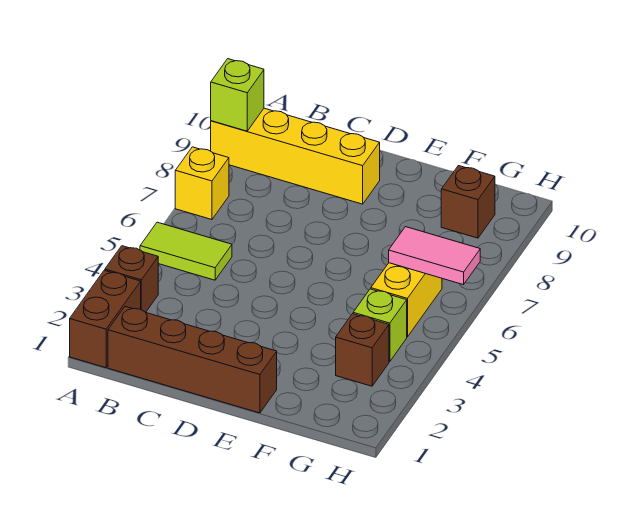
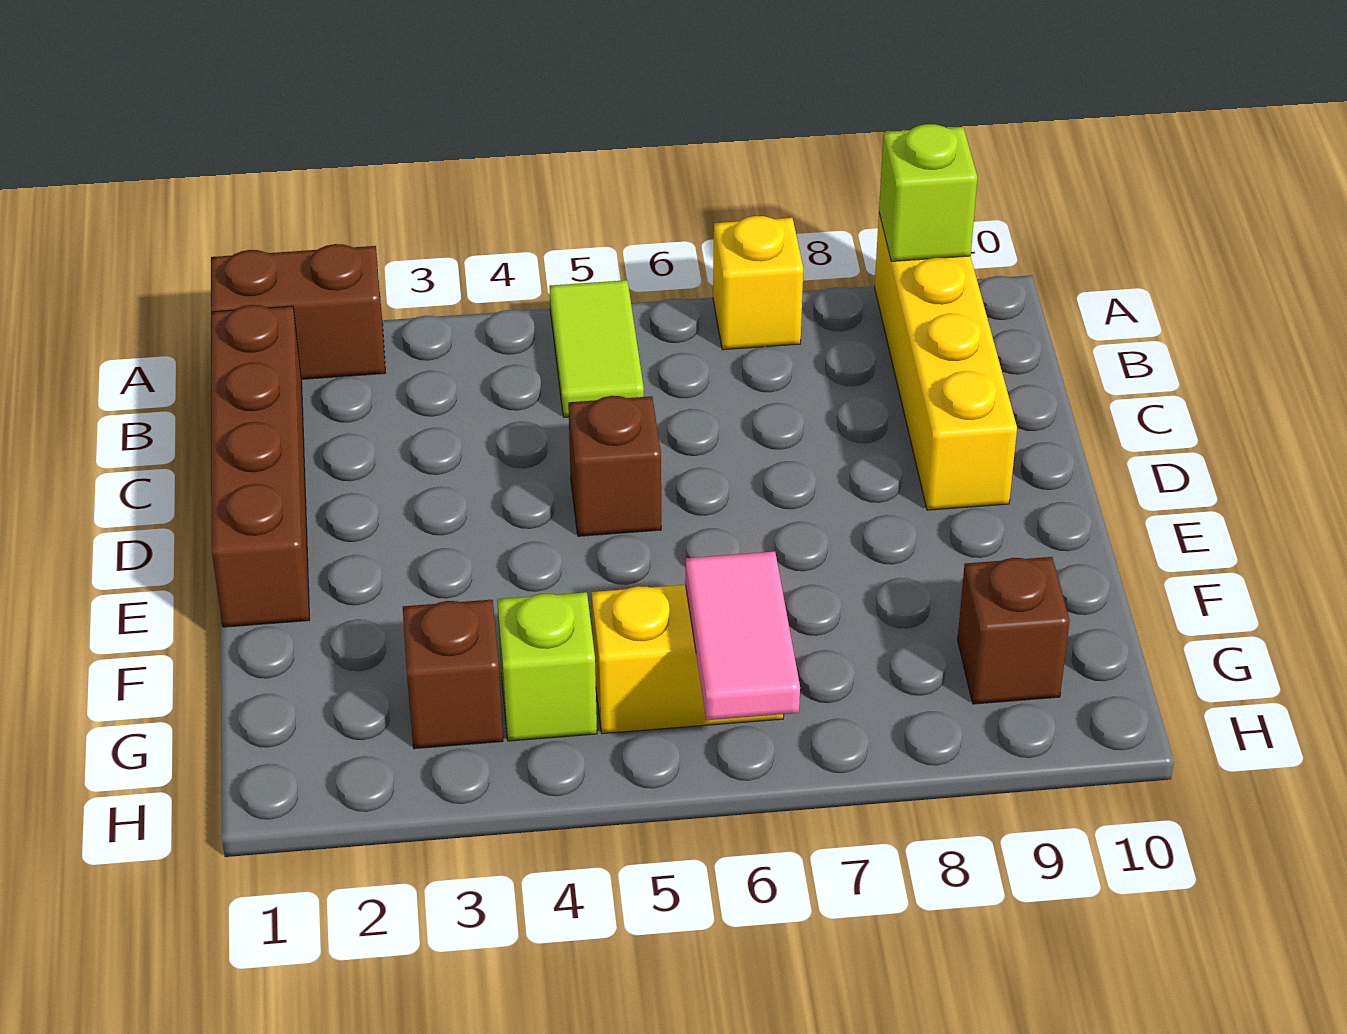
brown brick A3 level 1 -> brown brick D5 level 1

